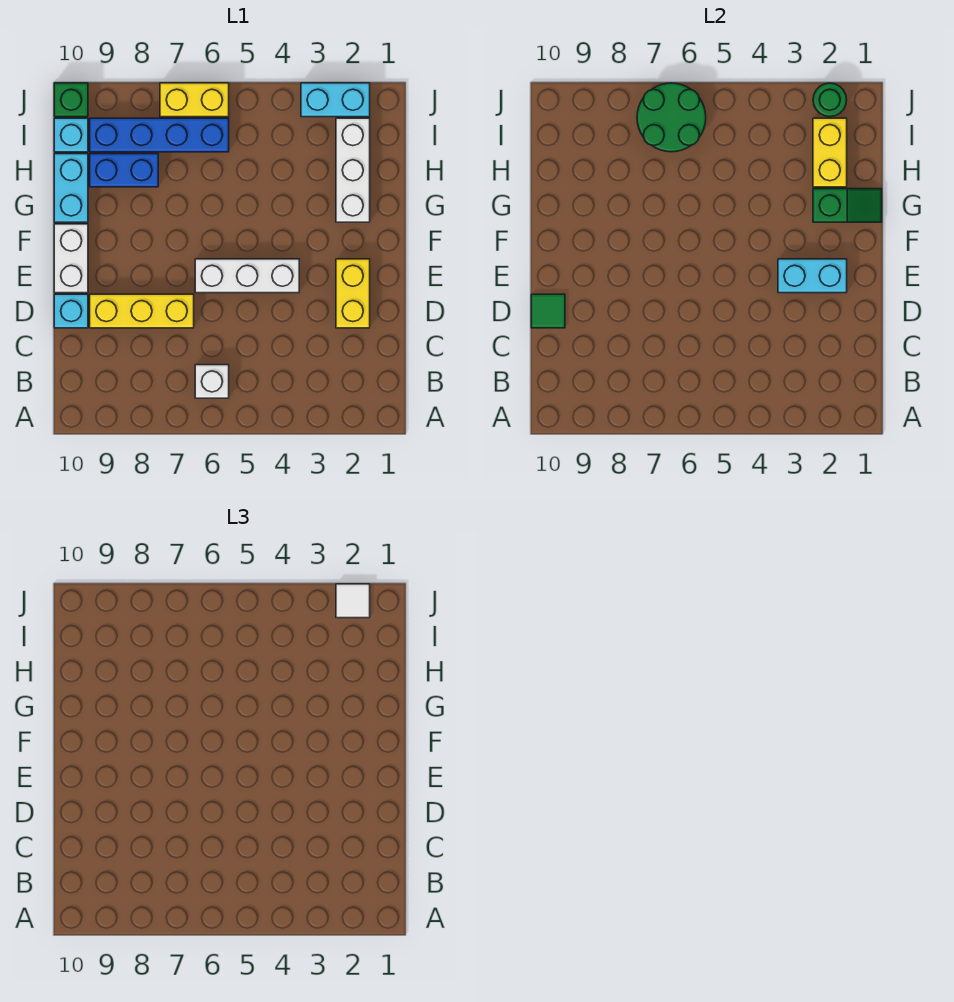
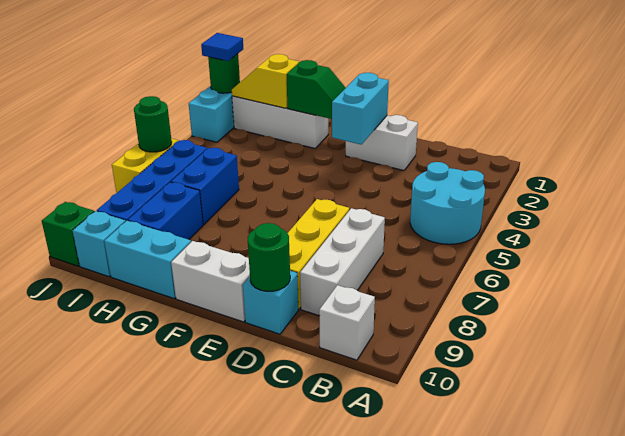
none -> cyan round brick A4:B5 level 1
white brick B6 level 1 -> white brick B10 level 1
yellow brick D2:E2 level 1 -> white brick D2:E2 level 1
green tile D10 level 2 -> green round brick D10 level 2
white brick E4:E6 level 1 -> white brick C7:C9 level 1
green slope G1:G2 level 2 top 2 -> green slope F2:G2 level 2 top G
yellow brick H2:I2 level 2 -> yellow slope H2:I2 level 2 top H
none -> blue brick H6:H7 level 1
green round brick I6:J7 level 2 -> green round brick J6 level 2
white tile J2 level 3 -> blue tile J2 level 3

